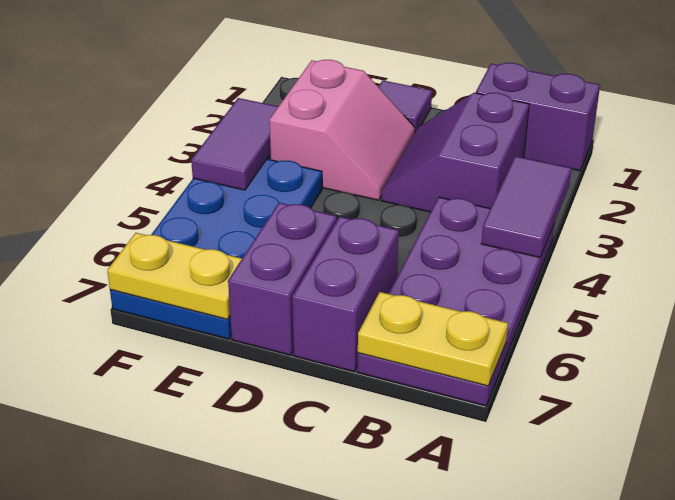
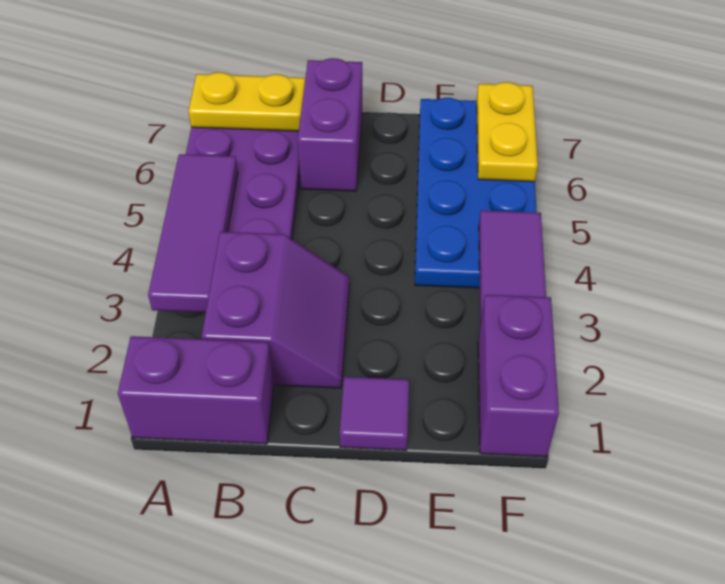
purple tile A3:A4 level 2 -> purple tile A3:A5 level 2
pink slope D2:E3 level 1 top E -> none
purple brick D6:D7 level 1 -> purple brick F1:F2 level 1
yellow plate E7:F7 level 2 -> yellow plate F6:F7 level 2

